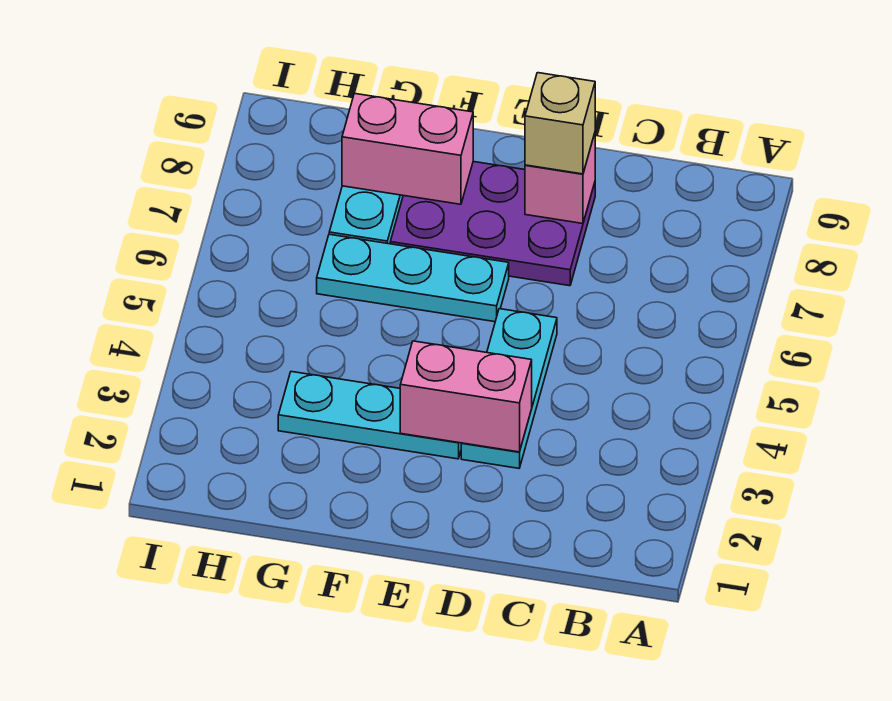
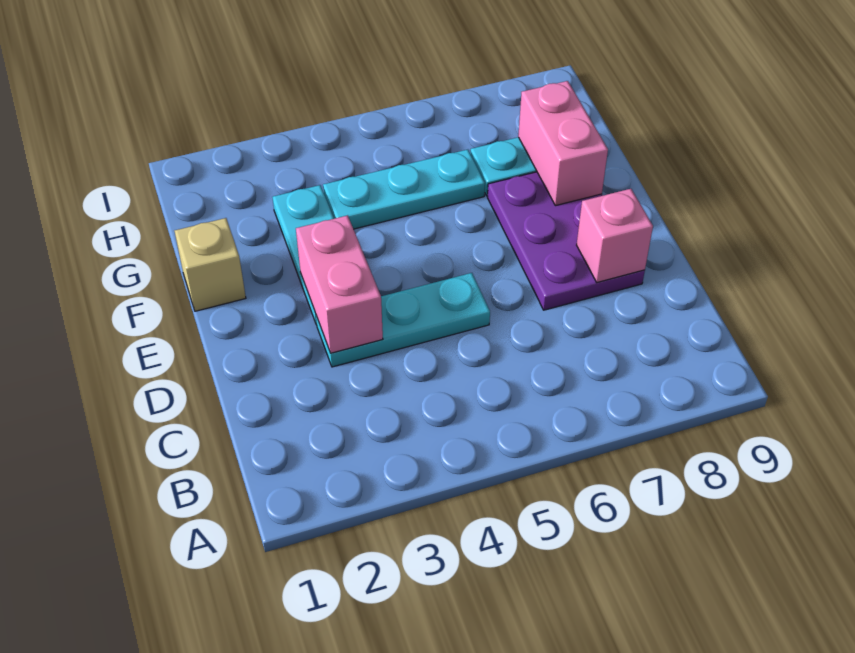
tan brick D8 level 3 -> tan brick F1 level 1
cyan plate E6:G6 level 1 -> cyan plate G4:G6 level 1

